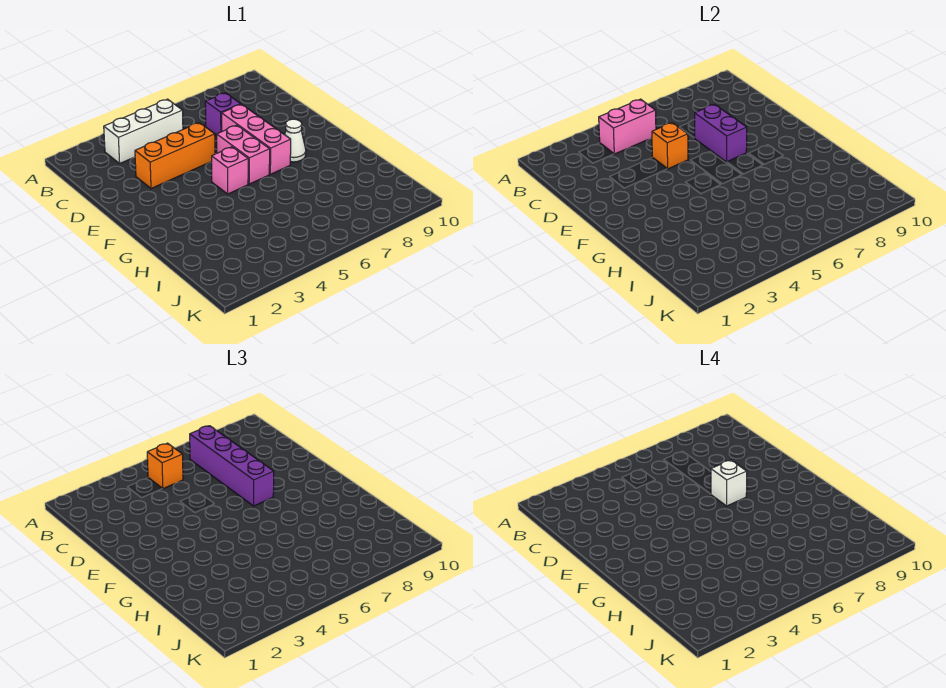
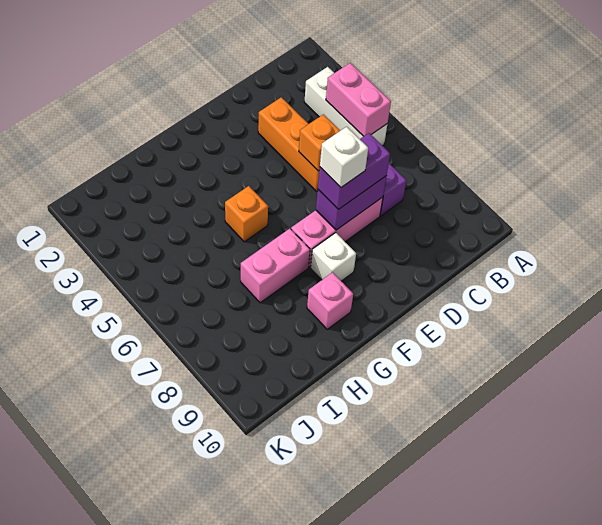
orange brick B5 level 3 -> orange brick G5 level 1
purple brick B7:E7 level 3 -> purple brick D7:E7 level 3
pink brick E6:F6 level 1 -> pink brick G7:H7 level 1
pink brick F5 level 1 -> pink brick G9 level 1
white cone F8 level 1 -> white brick F8 level 1

